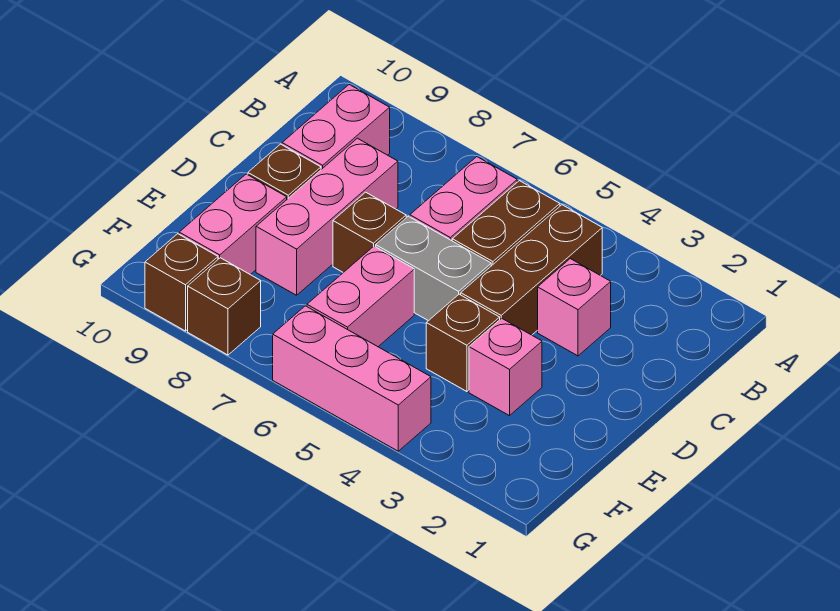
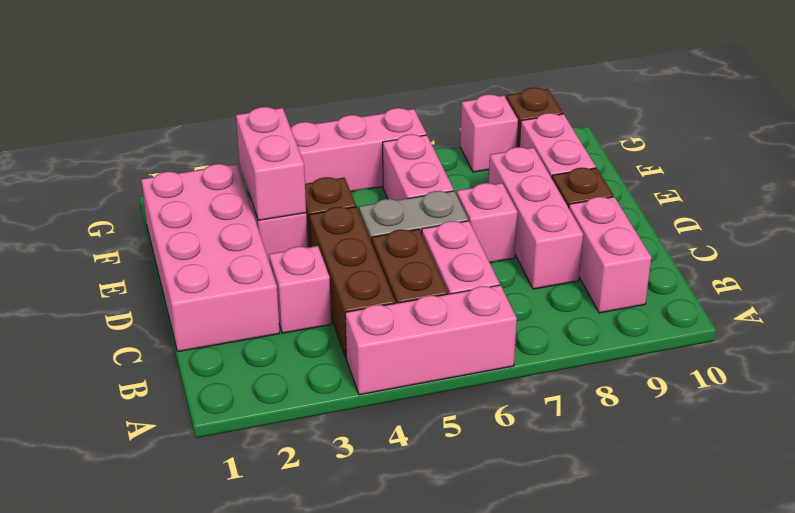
none -> pink brick A4:A6 level 1
none -> pink brick C1:F2 level 1
brown brick D7 level 1 -> pink brick D7 level 1
none -> pink brick E3:F3 level 2
brown brick G8 level 1 -> pink brick G8 level 1

